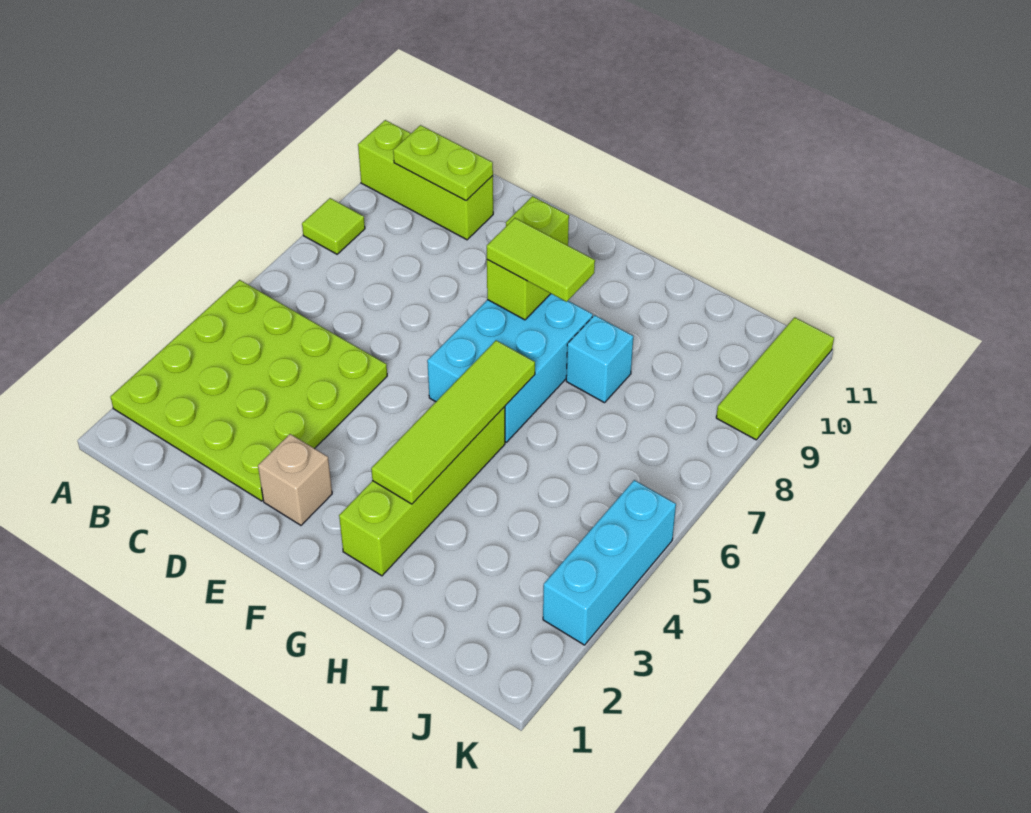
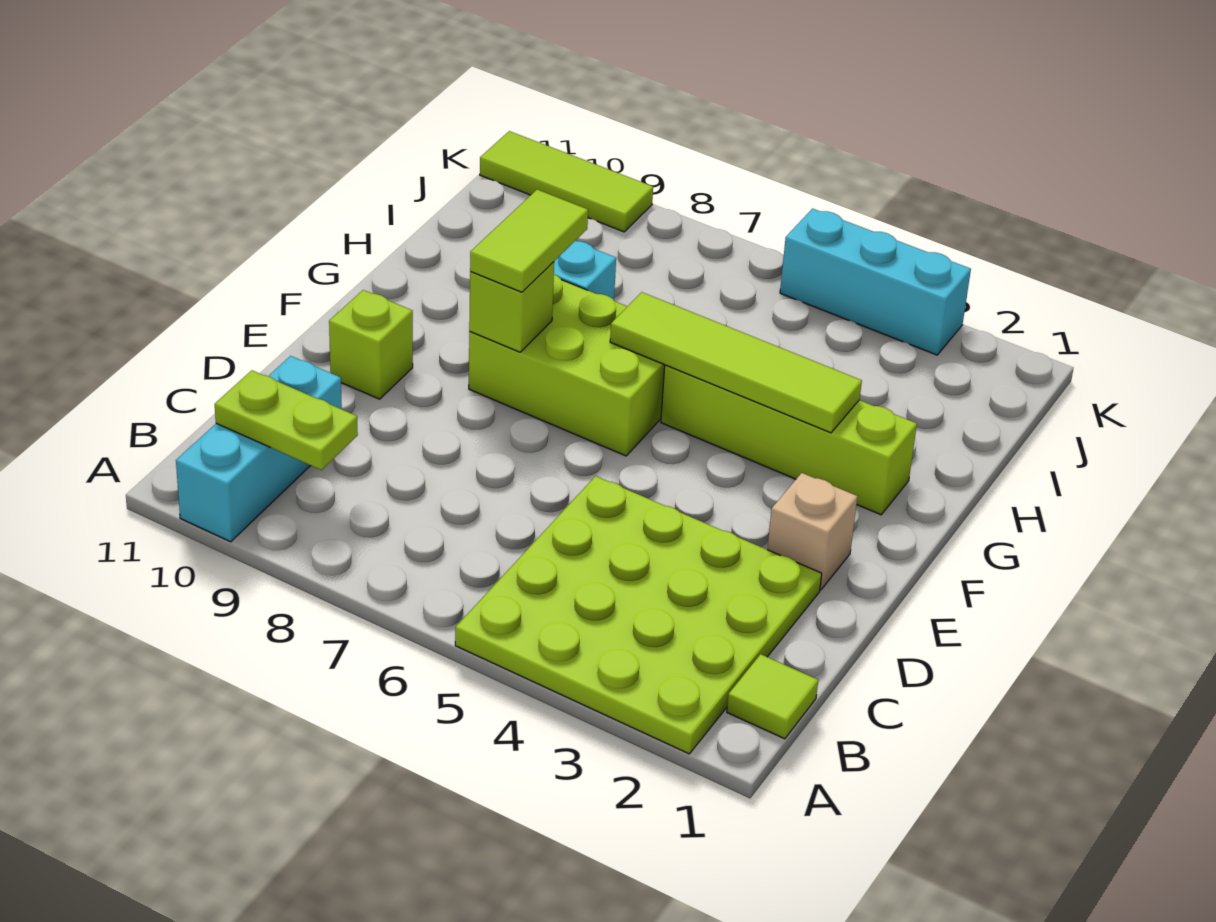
lime tile A8 level 1 -> lime tile B1 level 1
lime brick A10:C10 level 1 -> cyan brick A10:C10 level 1
lime plate B10:C10 level 2 -> lime plate B9:B10 level 2
cyan brick F6:G8 level 1 -> lime brick F6:G8 level 1

